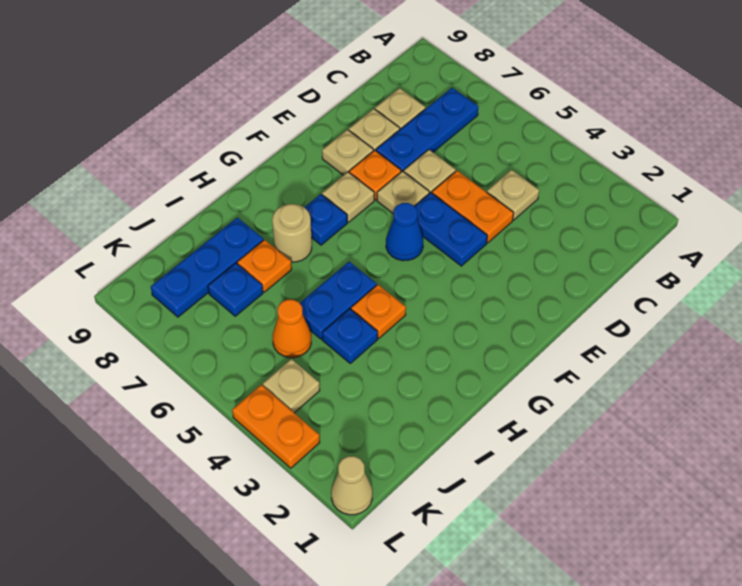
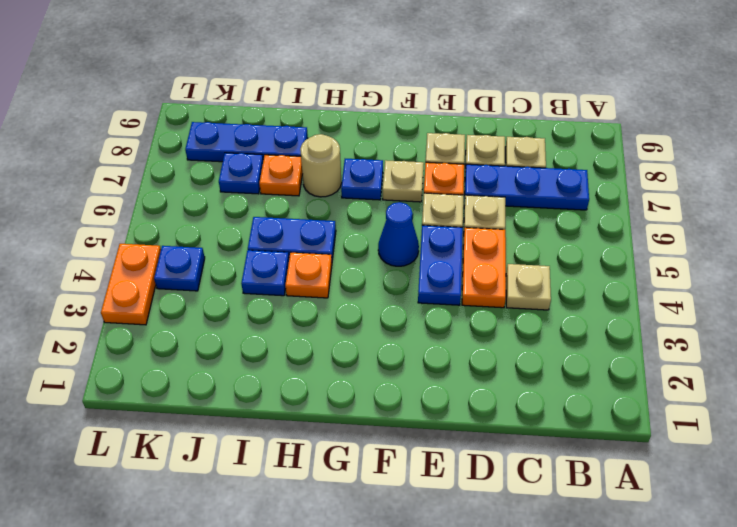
orange cone J5 level 1 -> none
tan plate K4 level 1 -> blue plate K4 level 1
tan cone L1 level 1 -> none

